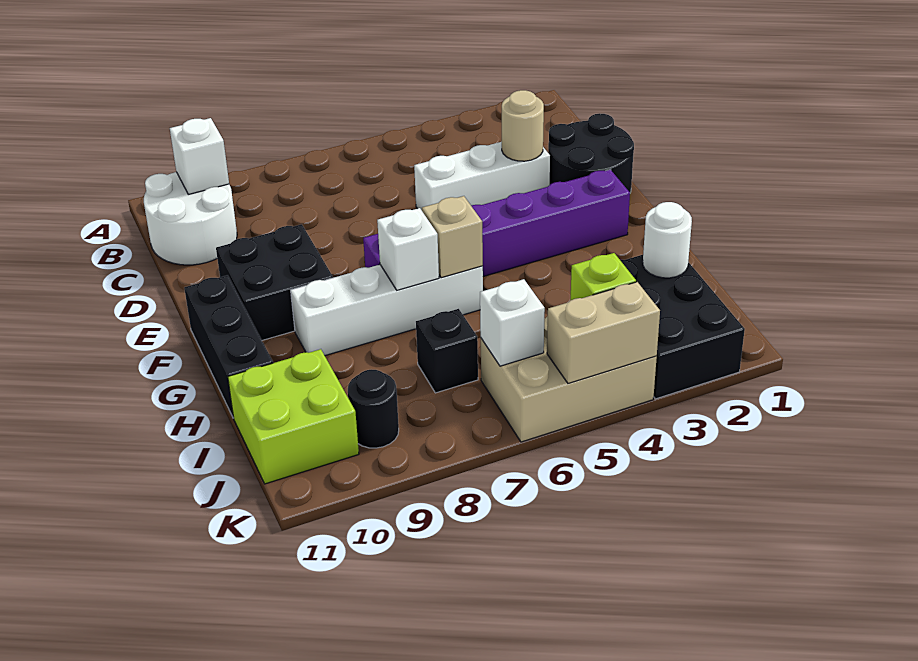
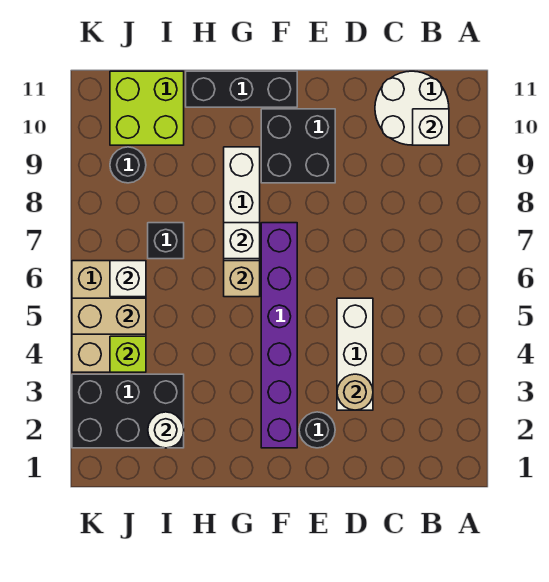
black round brick D1:E2 level 1 -> black round brick E2 level 1
tan brick K4:K5 level 2 -> tan brick J5:K5 level 2

